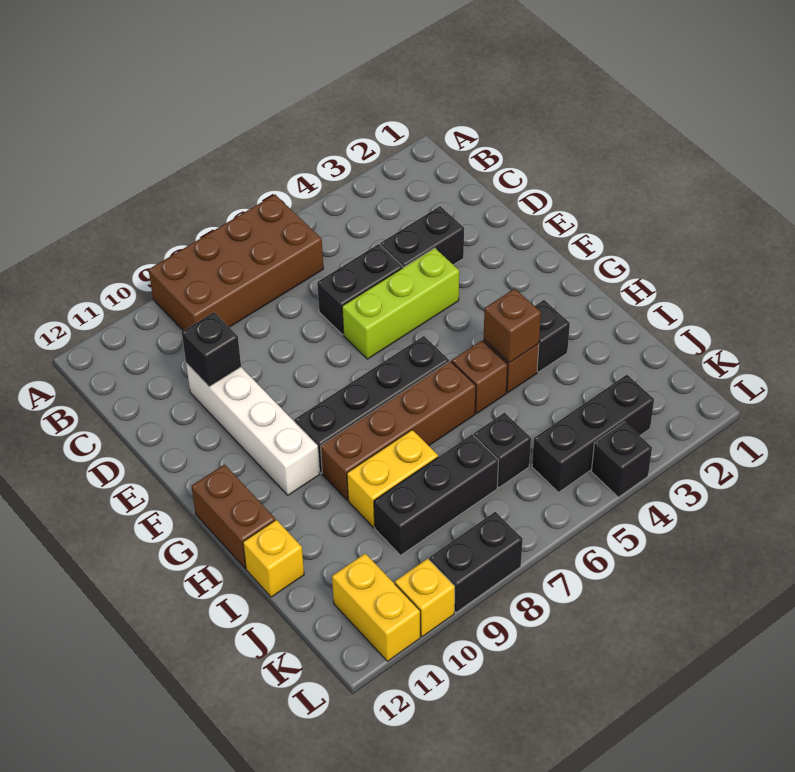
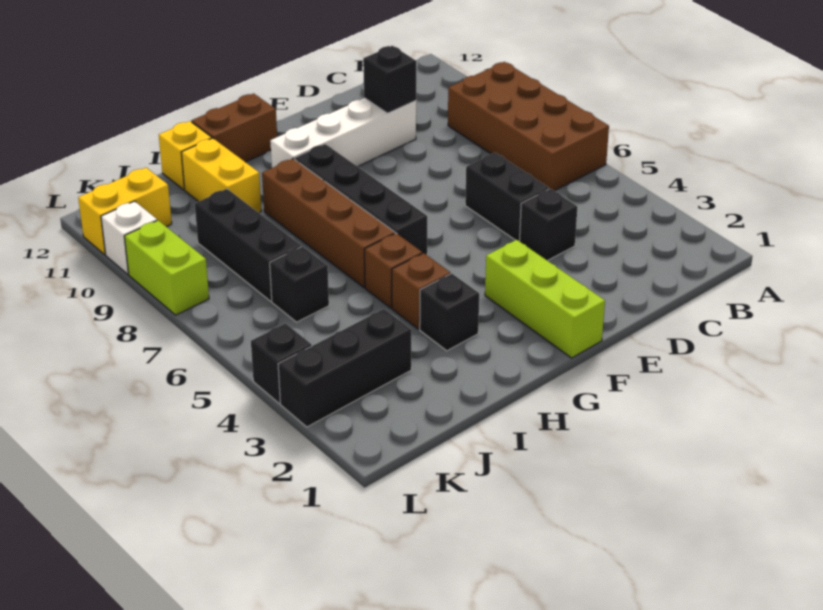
black brick D3:D4 level 1 -> black brick D4 level 1
lime brick E4:E6 level 1 -> lime brick F1:F3 level 1
brown brick H4 level 2 -> none
yellow brick I8:I9 level 1 -> yellow brick I10:I11 level 1
black brick K3:K5 level 1 -> black brick J3:L3 level 1
black brick L8:L9 level 1 -> lime brick L8:L9 level 1
yellow brick L10 level 1 -> white brick L10 level 1

